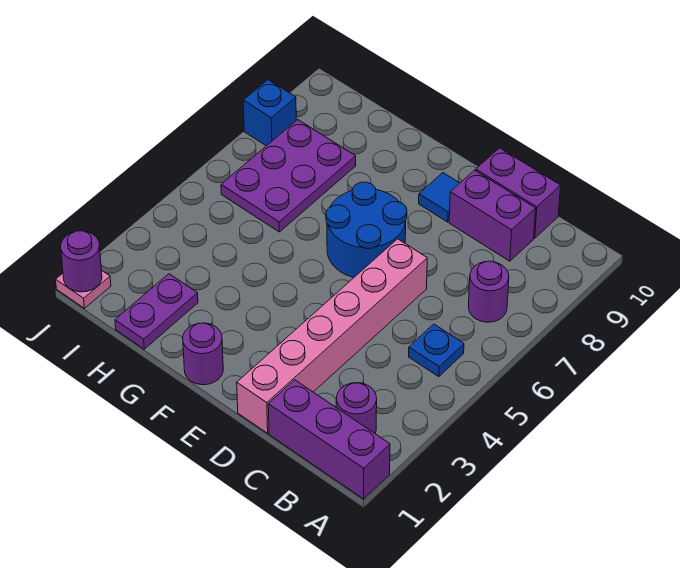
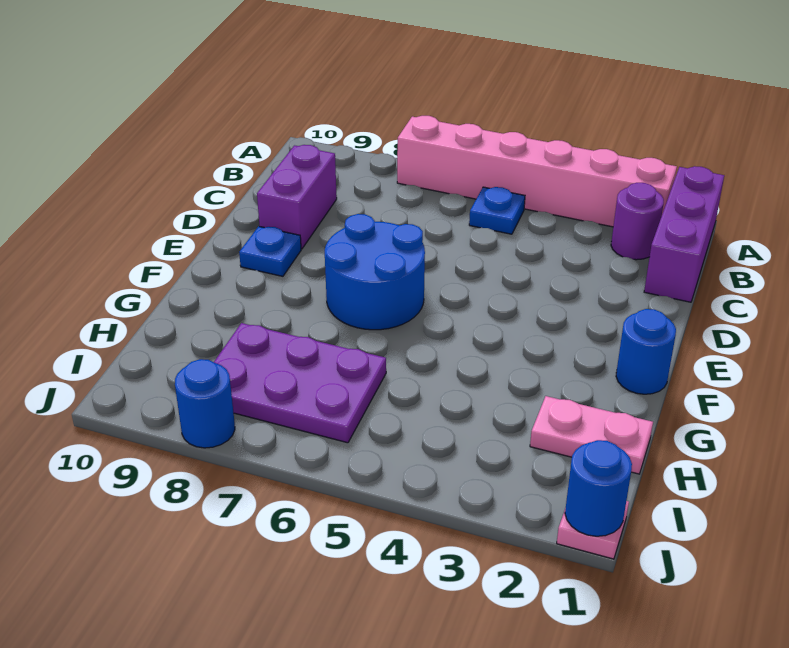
purple round brick B7 level 1 -> none
purple brick C10:D10 level 1 -> none
pink brick D1:D6 level 1 -> pink brick A2:A7 level 1
blue tile E9 level 1 -> blue plate E9 level 1
purple round brick F1 level 1 -> blue round brick F1 level 1
purple plate H1:H2 level 1 -> pink plate H1:H2 level 1
purple round brick J1 level 2 -> blue round brick J1 level 2
blue brick J8 level 1 -> blue round brick J8 level 1

